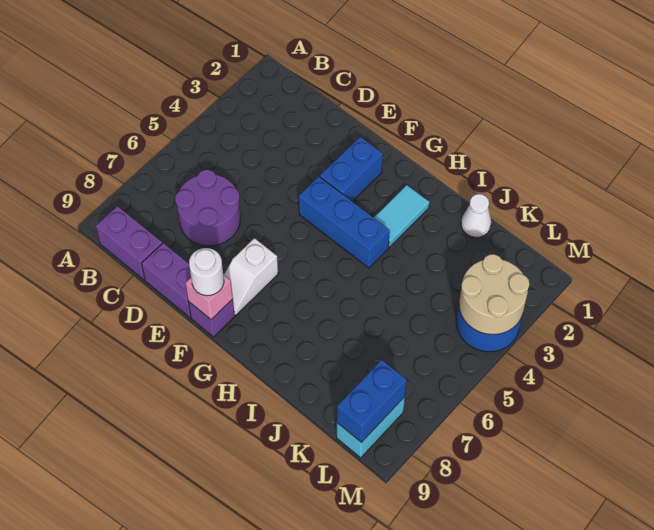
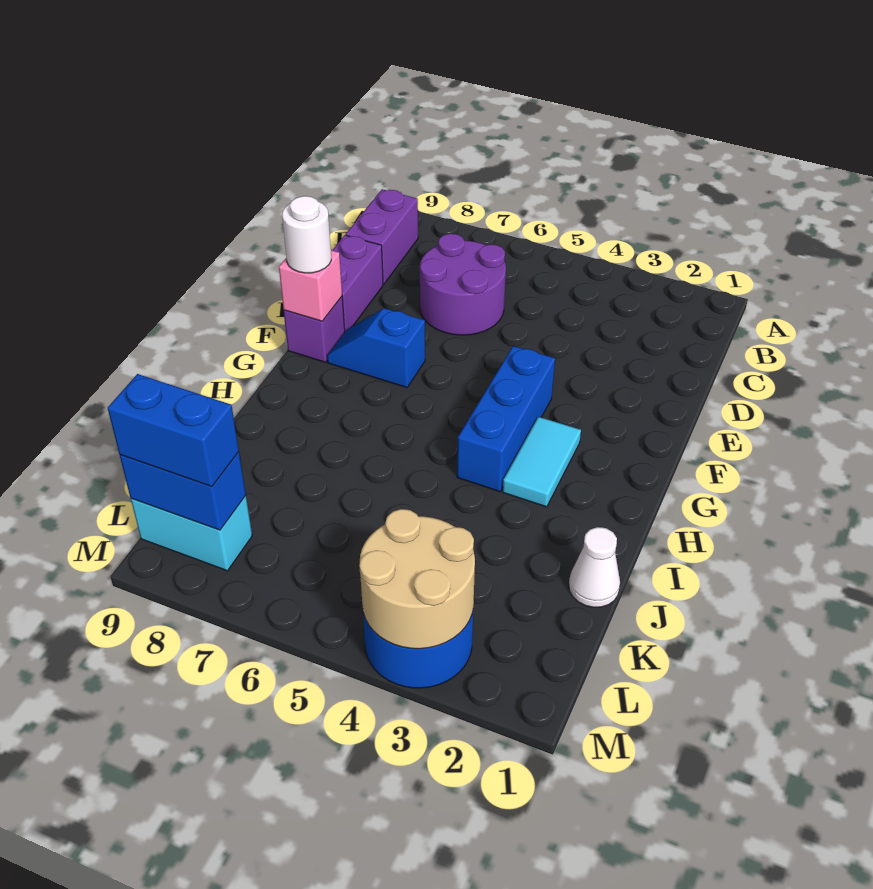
blue brick F2:F3 level 1 -> blue brick L8:L9 level 3
white slope F7:F8 level 1 top 7 -> blue slope F7:F8 level 1 top 7
cyan tile H2:H3 level 1 -> cyan tile G3:H3 level 1

